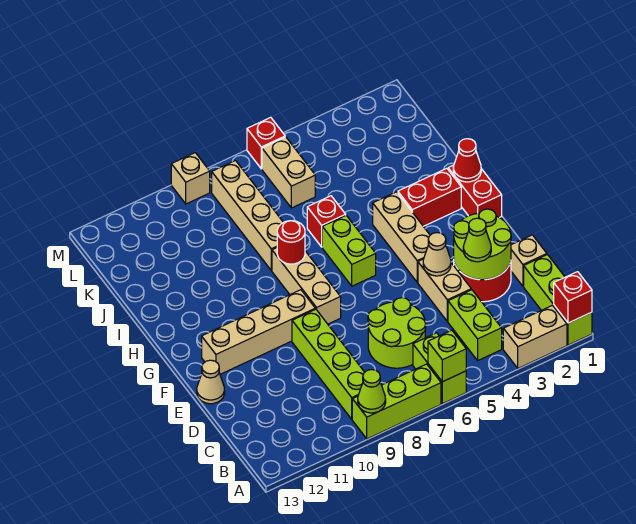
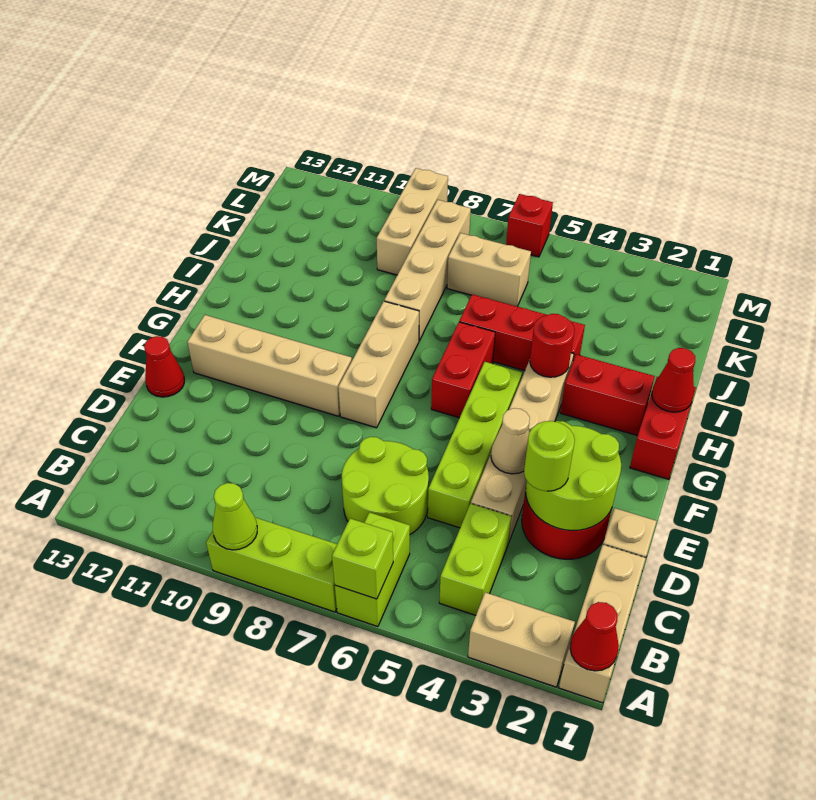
lime brick A1:C1 level 1 -> tan brick A1:C1 level 1
red brick A1 level 2 -> red cone A1 level 2
lime brick B9:E9 level 1 -> lime brick D5:G5 level 1
lime cone D3 level 3 -> lime round brick D3 level 3
tan cone E13 level 1 -> red cone E13 level 1
lime brick G6:H6 level 1 -> red brick G6:H6 level 1
red round brick H8 level 2 -> red round brick H4 level 2
red brick I6 level 1 -> red brick I4:I6 level 1
tan brick K6:L6 level 1 -> tan brick K6:K7 level 1
tan brick M9 level 1 -> tan brick K9:M9 level 1

